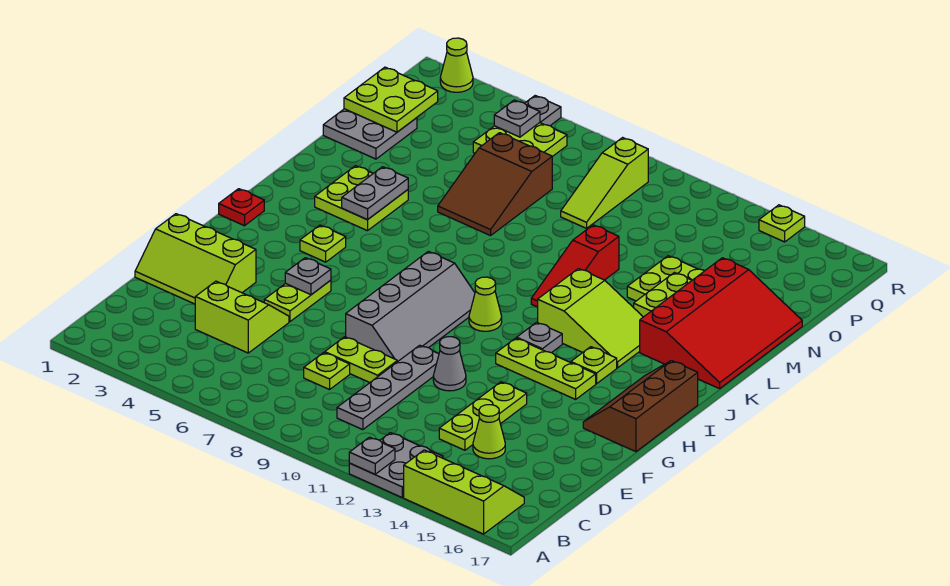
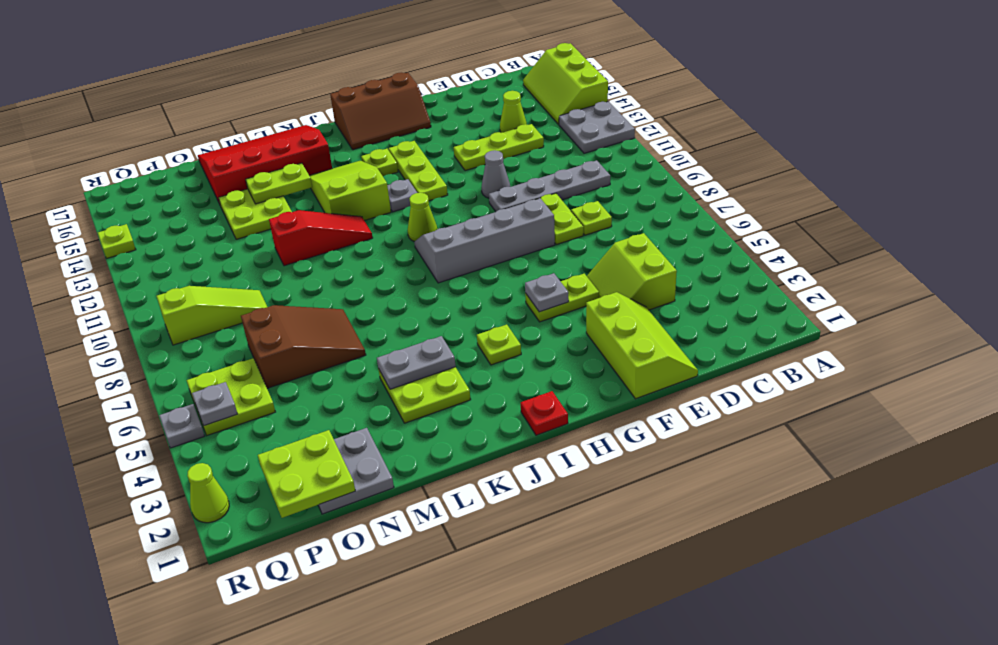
grey plate A12 level 2 -> none

